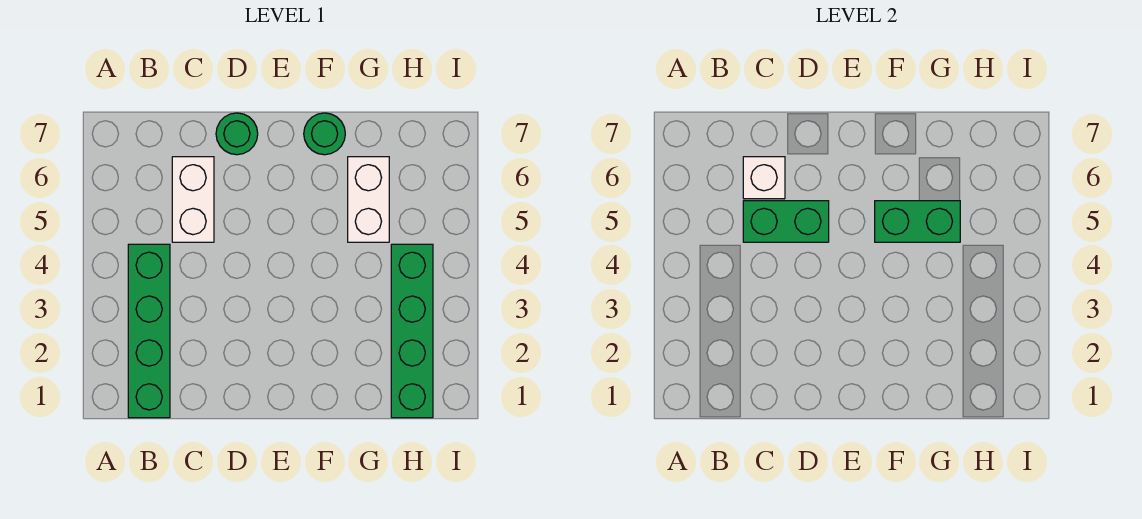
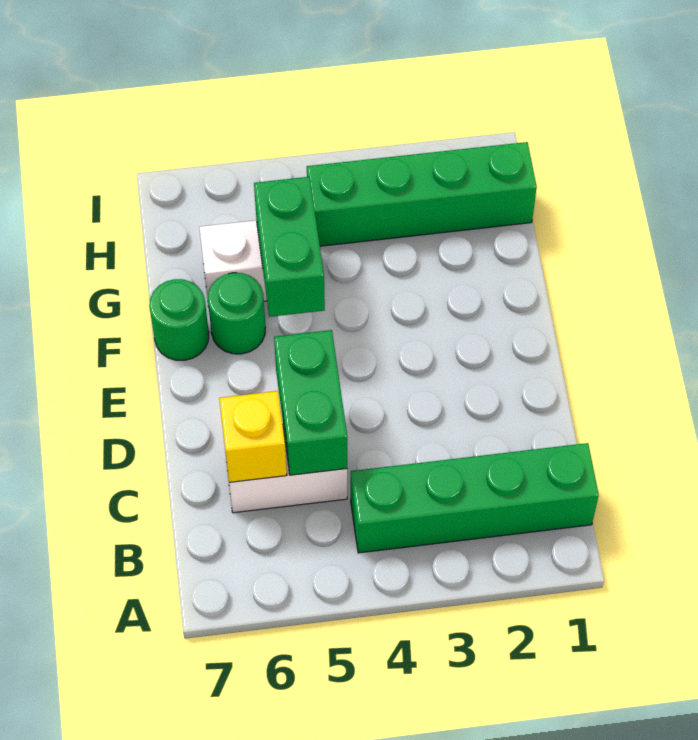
white brick C6 level 2 -> yellow brick C6 level 2
green round brick D7 level 1 -> green round brick F6 level 1

